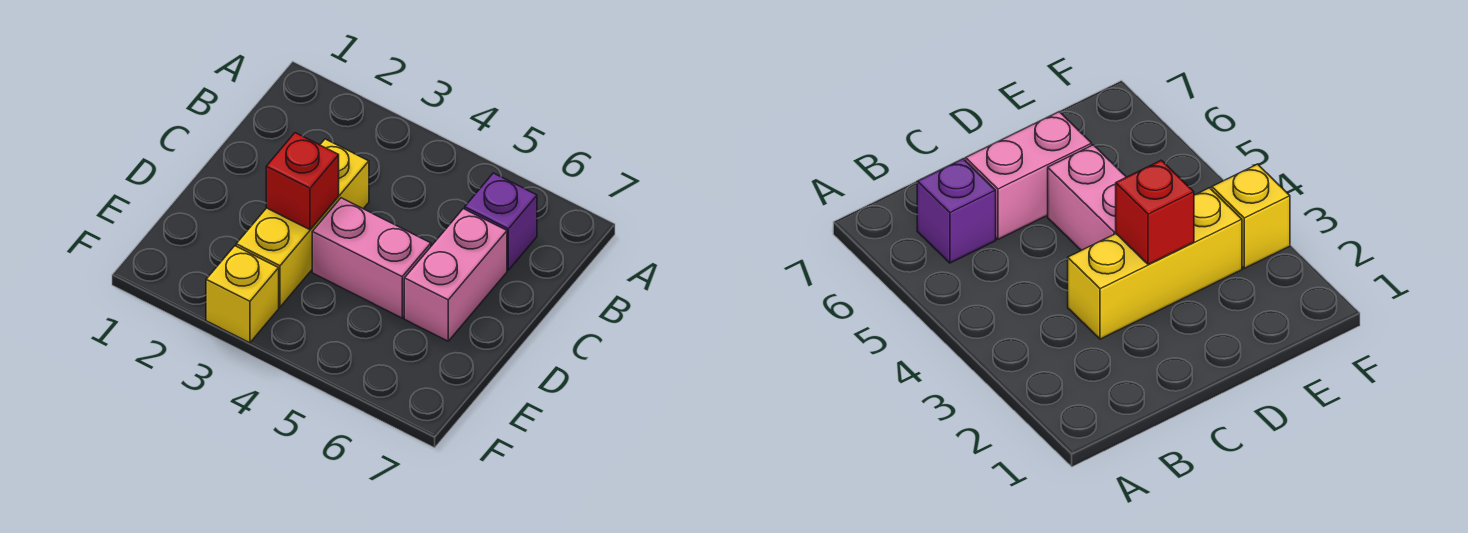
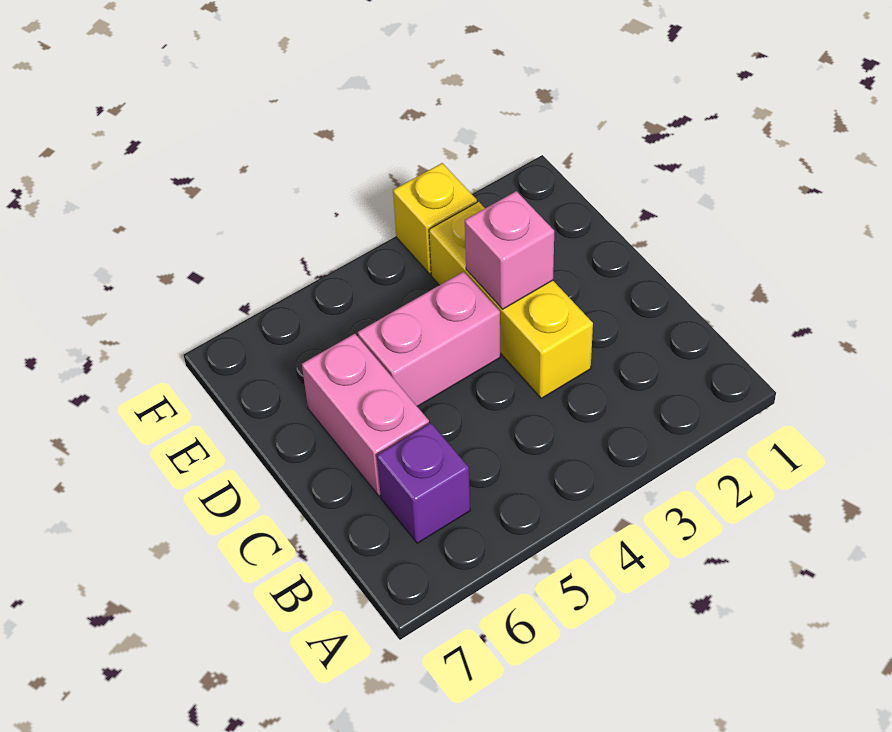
red brick D3 level 2 -> pink brick D3 level 2

